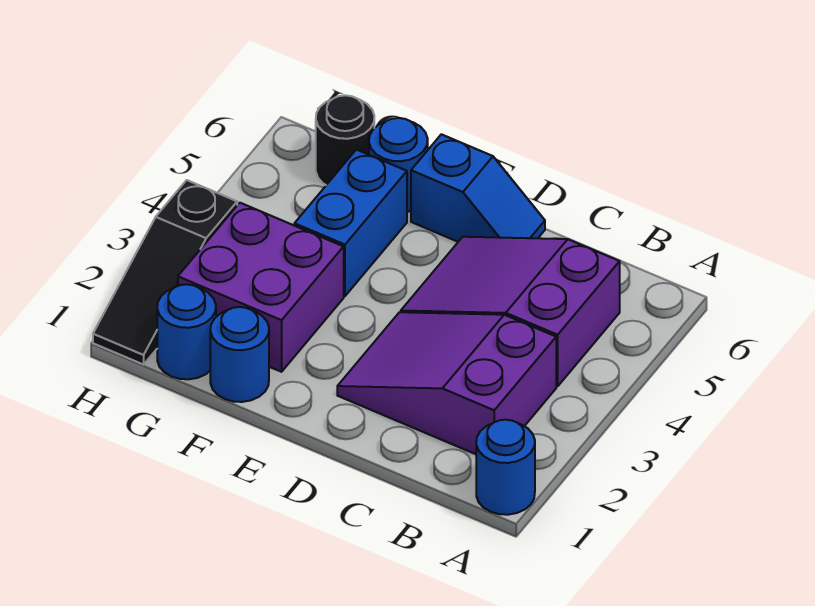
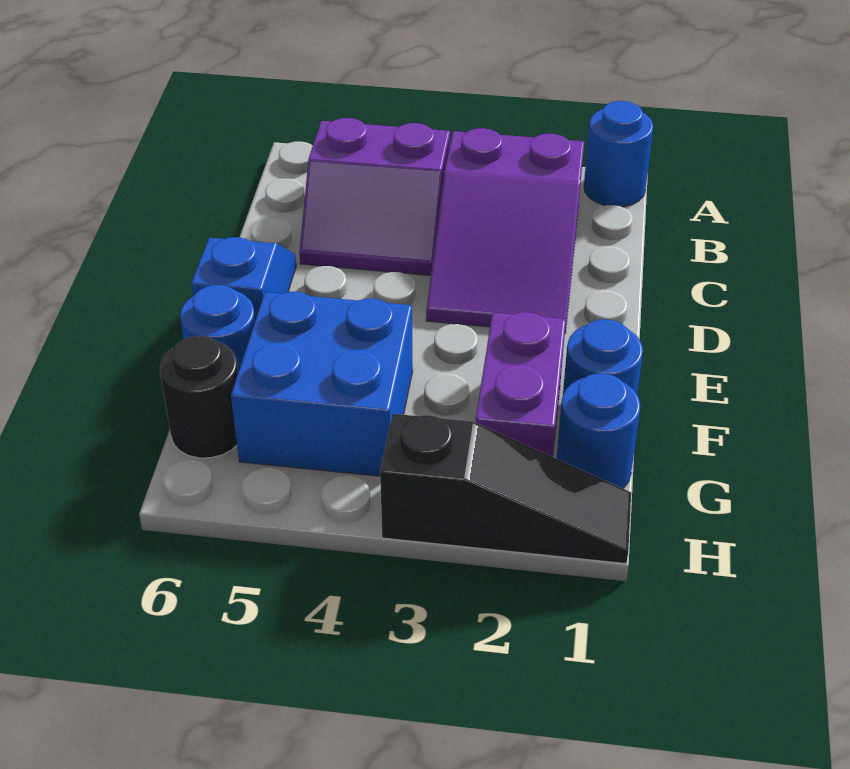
purple slope B4:D5 level 1 top B -> purple slope B4:C5 level 1 top B
purple brick F2:G3 level 1 -> purple brick F2:G2 level 1
blue brick F4:F5 level 1 -> blue brick F4:G5 level 1

